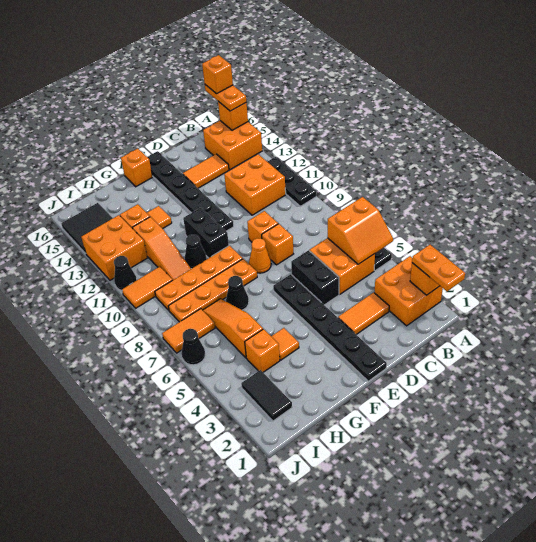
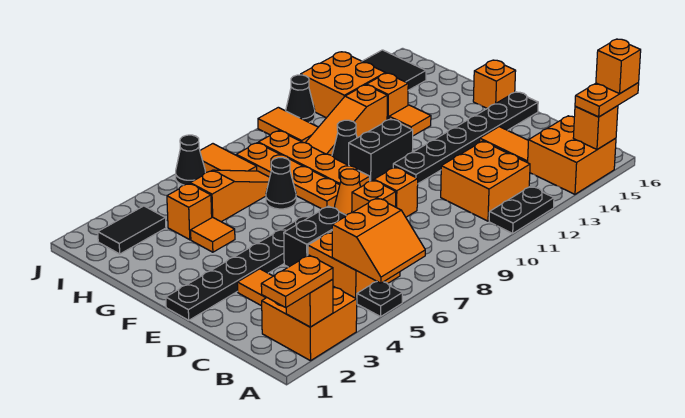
orange slope A5:B6 level 2 top 6 -> orange slope A5:B6 level 2 top B
black plate A10:A12 level 1 -> black plate A11:A12 level 1

